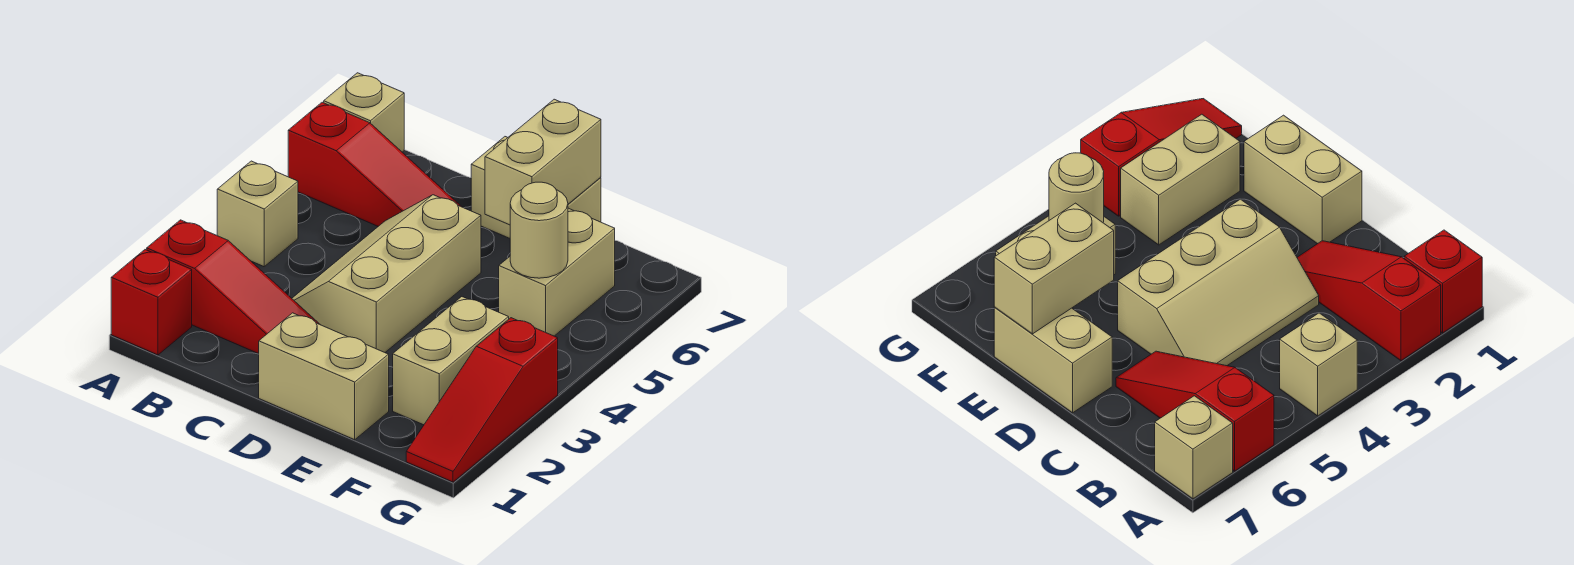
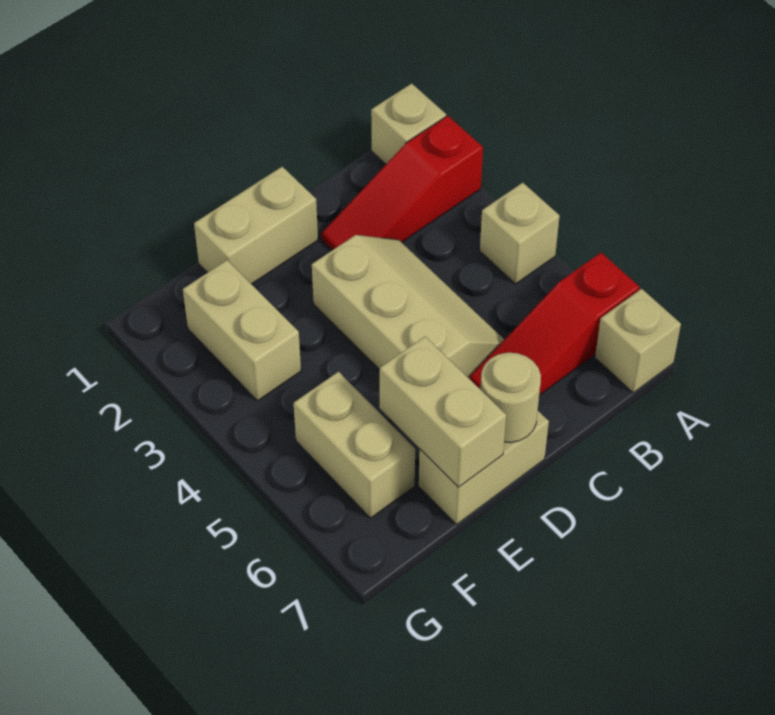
red brick A1 level 1 -> tan brick A1 level 1
tan round brick F5 level 2 -> tan round brick D7 level 2
red slope G1:G3 level 1 top 3 -> none

